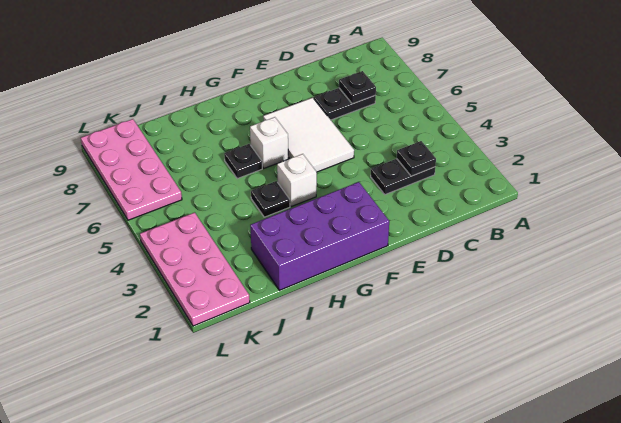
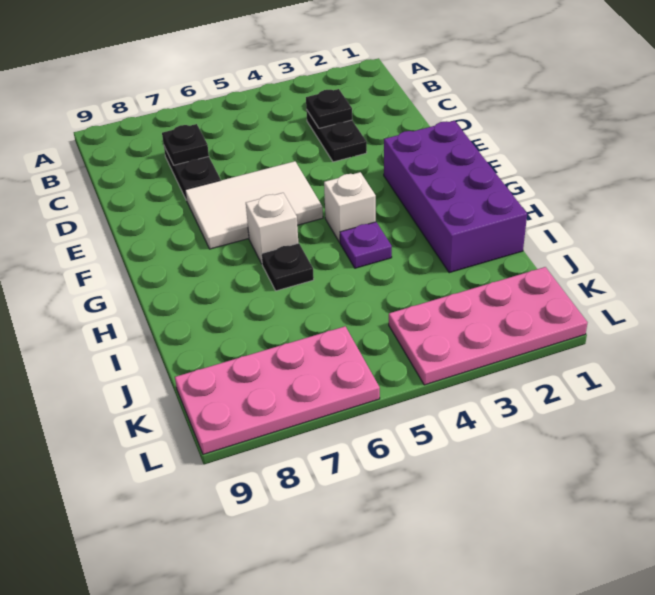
black plate H4 level 1 -> purple plate H4 level 1

